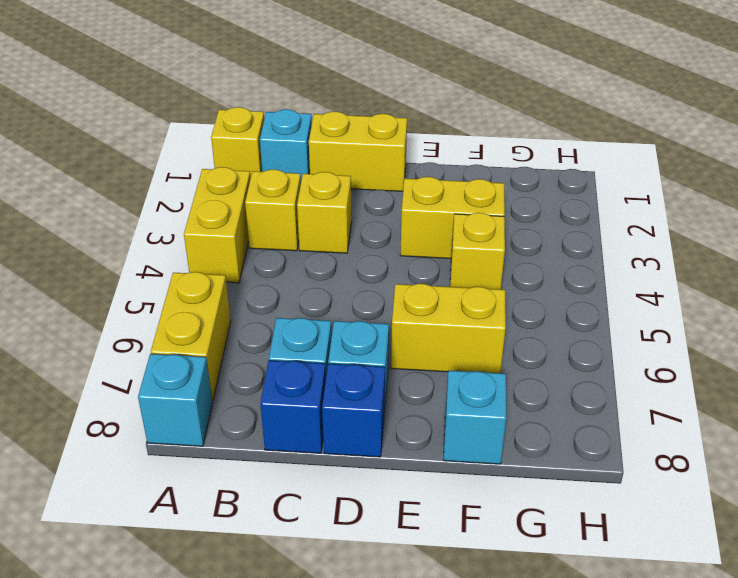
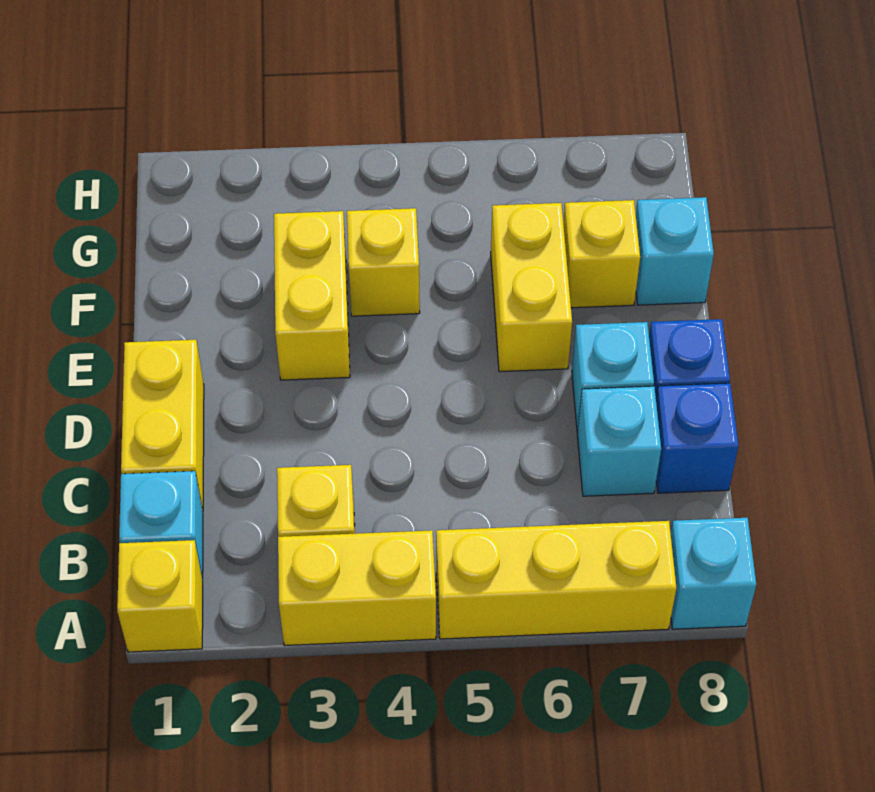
yellow brick A6:A7 level 1 -> yellow brick A5:A7 level 1
yellow brick C3 level 1 -> yellow brick F7 level 1

